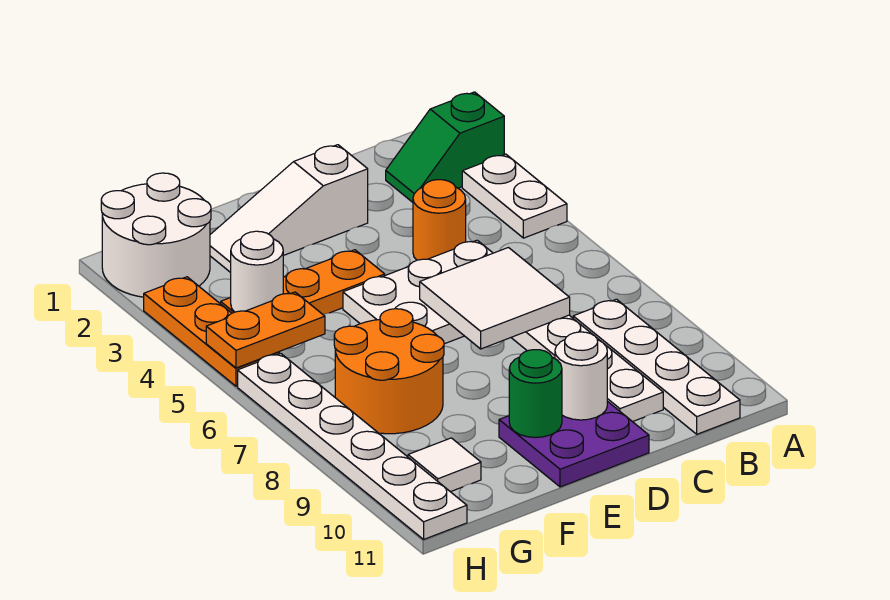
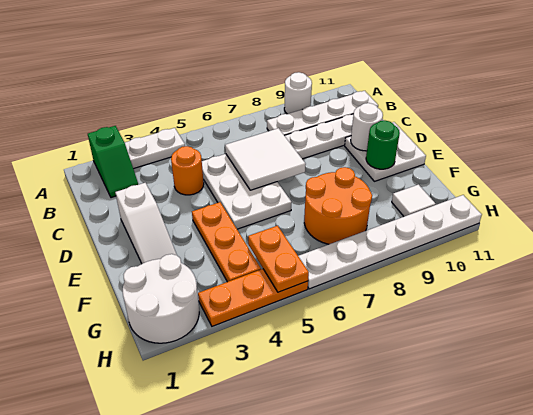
purple plate D10:E11 level 1 -> white plate D10:E11 level 1
white round brick G4 level 2 -> white round brick A9 level 1

